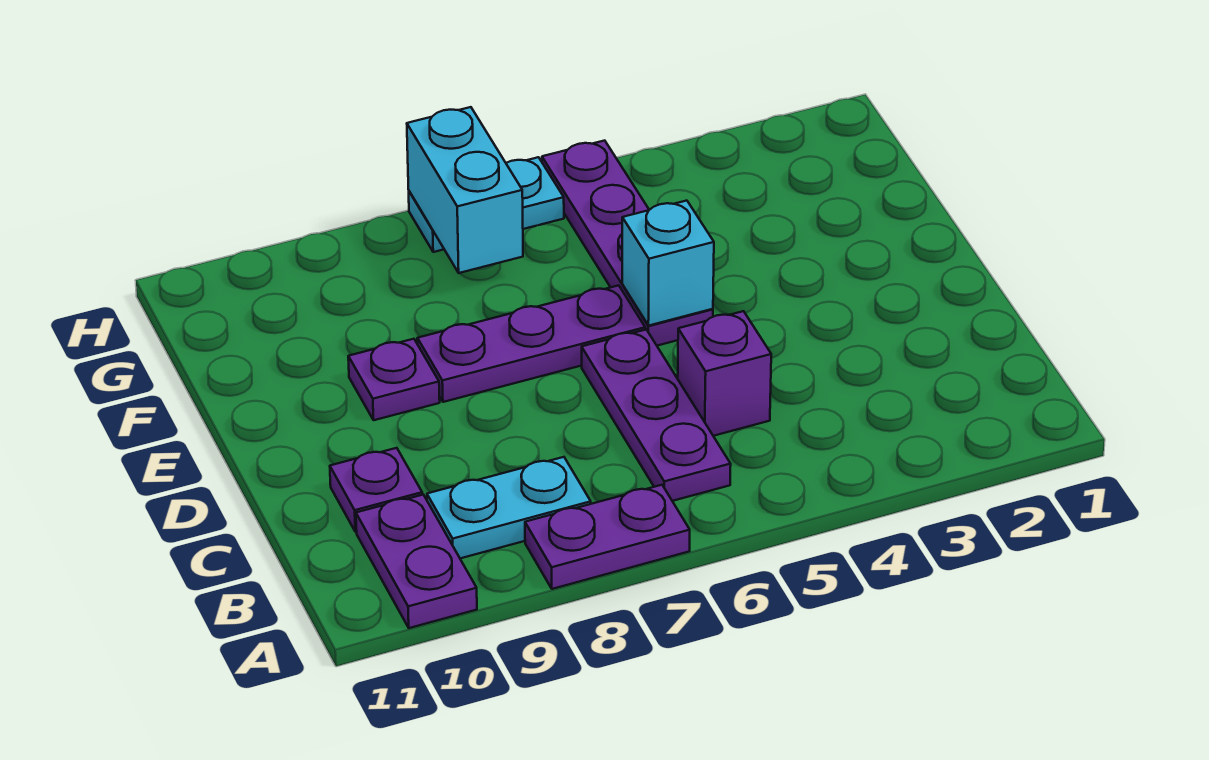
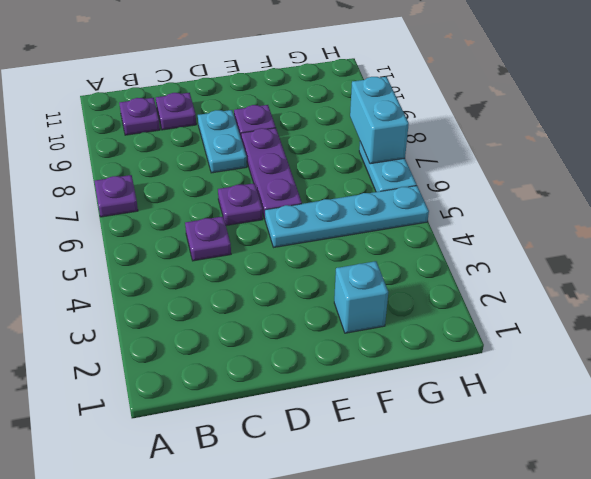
purple plate A7:A8 level 1 -> purple plate A7 level 1
purple plate A10:B10 level 1 -> purple plate B10 level 1
purple plate B6:D6 level 1 -> purple plate D6 level 1
cyan plate B8:B9 level 1 -> cyan plate D8:D9 level 1
purple brick C5 level 1 -> purple plate C5 level 1
purple plate E5:H5 level 1 -> cyan plate E5:H5 level 1
cyan brick E5 level 2 -> cyan brick F2 level 1
cyan brick G7:H7 level 2 -> cyan brick H7:H8 level 2

